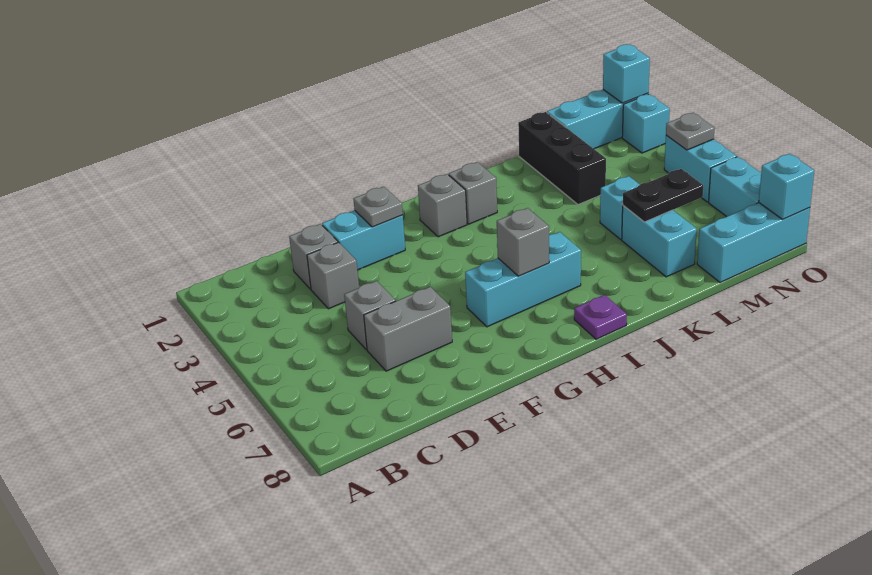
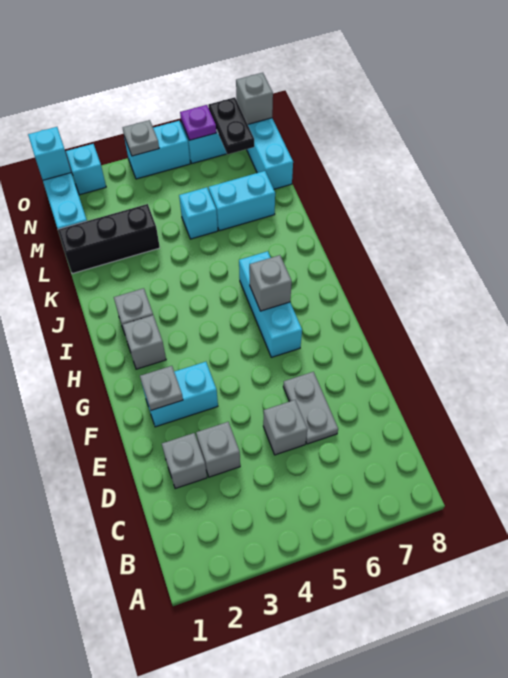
grey brick D6:E6 level 1 -> grey plate D6:E6 level 1
cyan brick E2:F2 level 1 -> cyan brick F2:F3 level 1
purple plate I8 level 1 -> purple plate O6 level 2
black plate L6:M6 level 2 -> black plate N7:O7 level 2
cyan brick O8 level 2 -> grey brick O8 level 2

